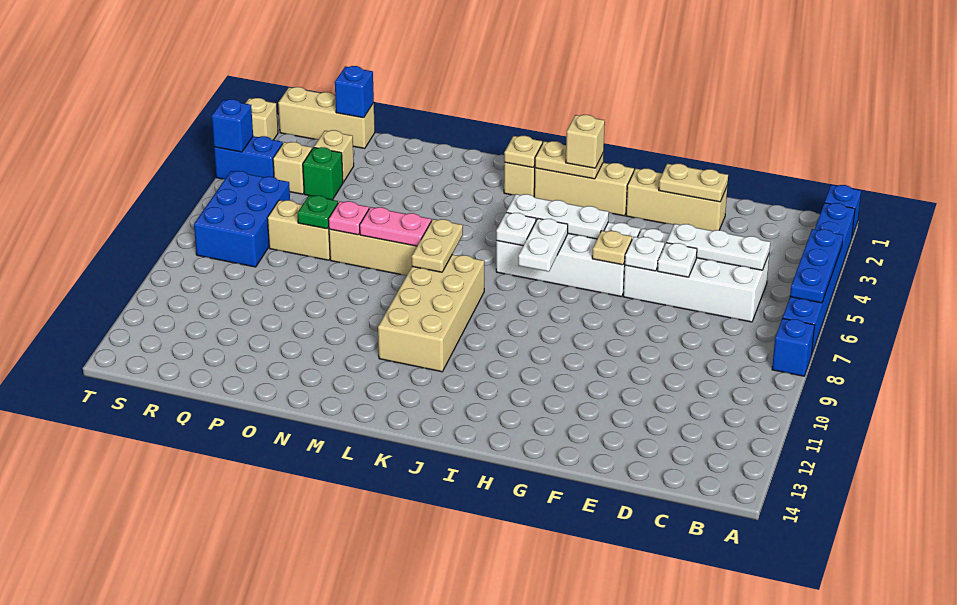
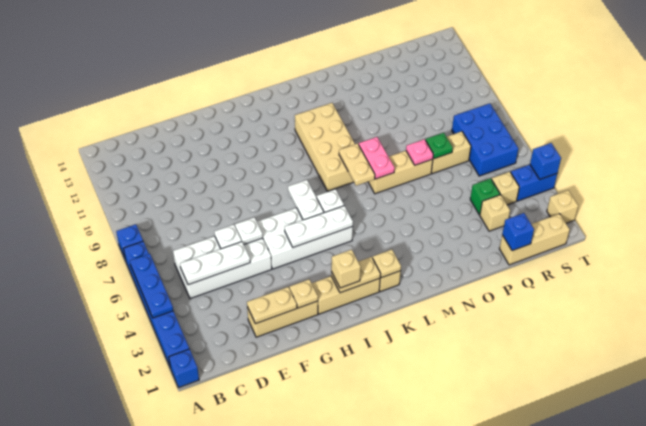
tan plate G6 level 2 -> tan plate G2 level 2
pink plate M7:N7 level 2 -> pink plate M7:M8 level 2

